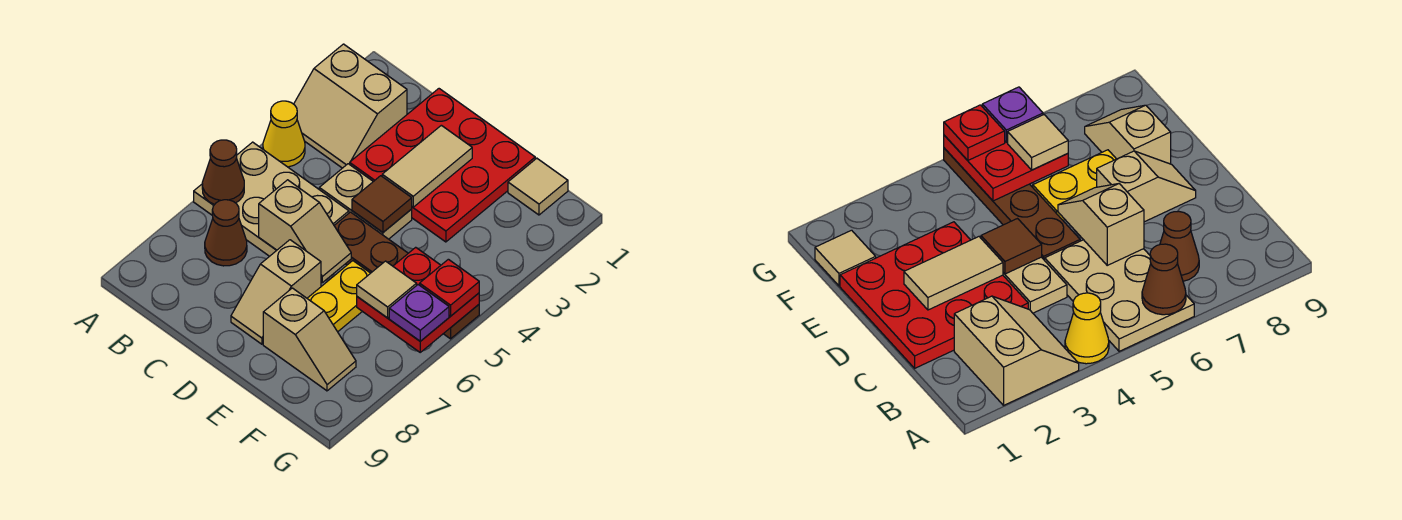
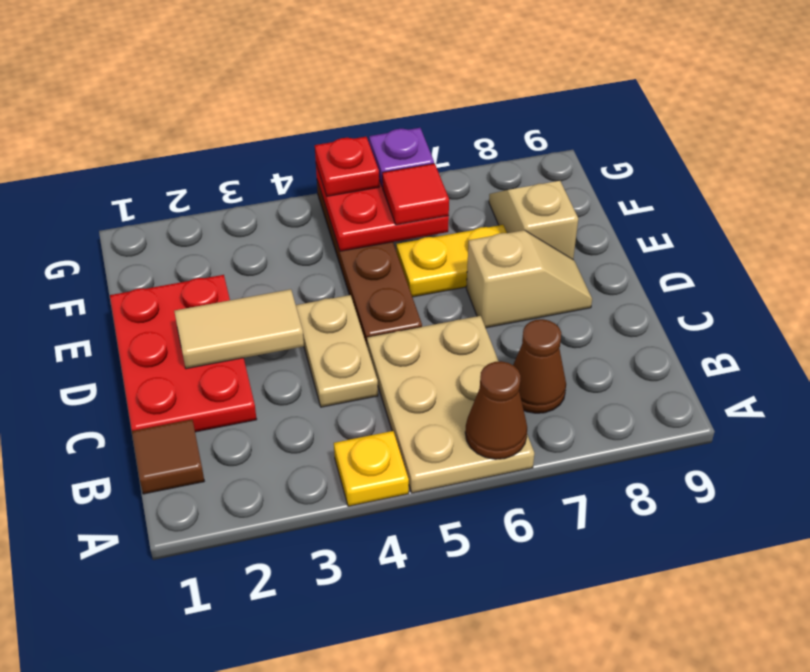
tan slope A2:B3 level 1 top 2 -> none
yellow cone A4 level 1 -> yellow plate A4 level 1
red plate C1:E3 level 1 -> red plate C1:E2 level 1
tan slope C6:D6 level 2 top C -> none
brown tile D4 level 2 -> brown tile B1 level 1
tan tile F1 level 1 -> none
tan tile F6 level 3 -> red tile F6 level 3

